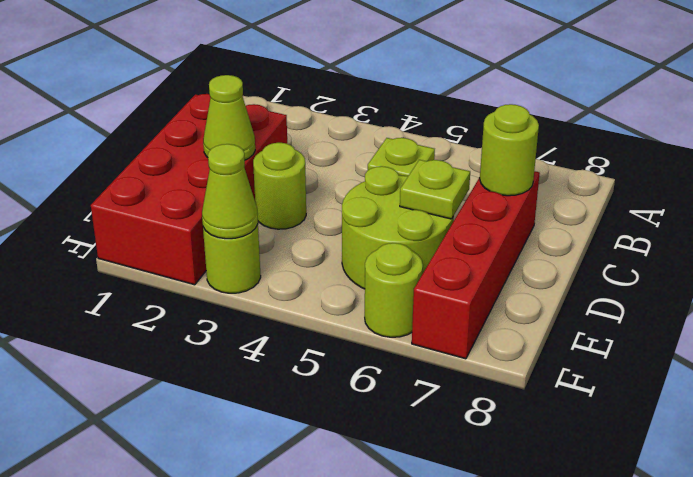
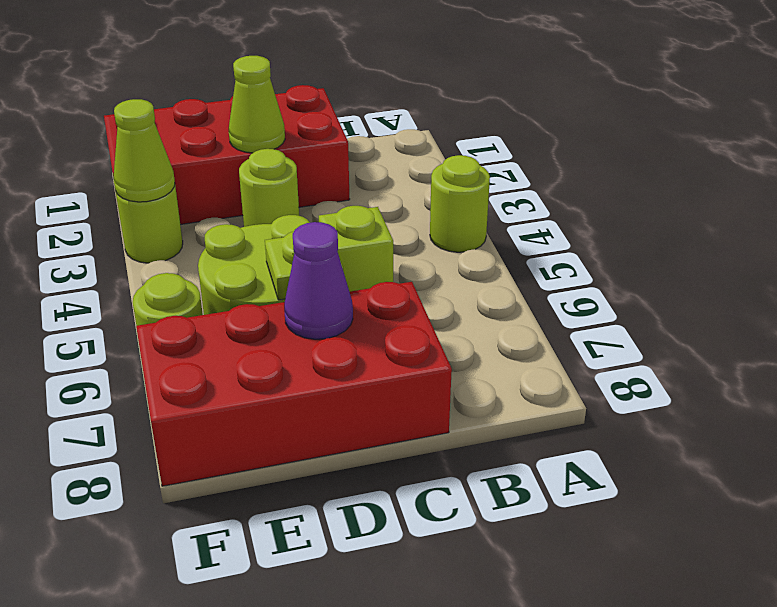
red brick C7:F7 level 1 -> red brick C7:F8 level 1
lime round brick C7 level 2 -> lime round brick A4 level 1
none -> purple cone D7 level 2

